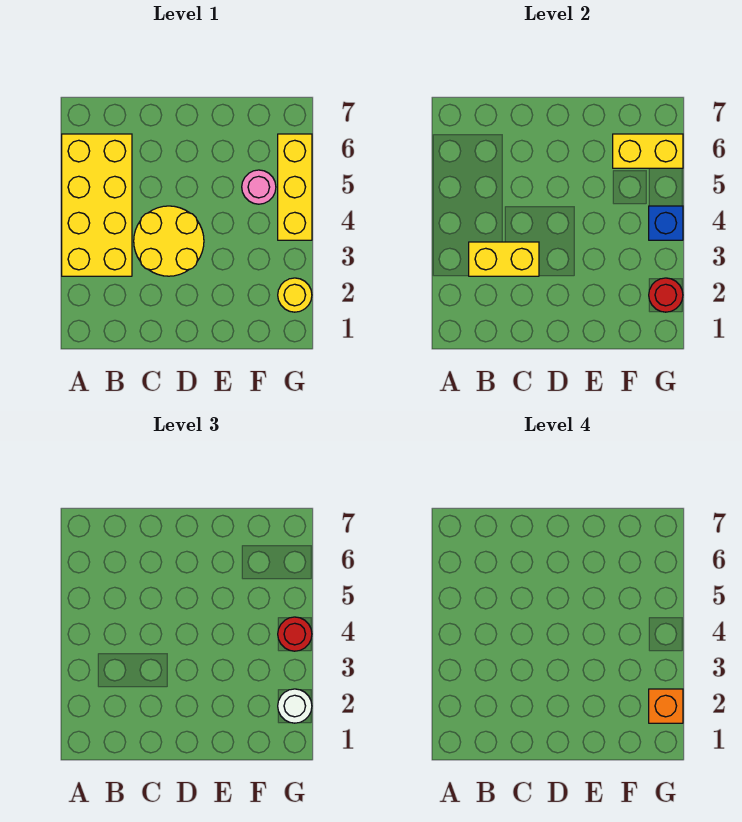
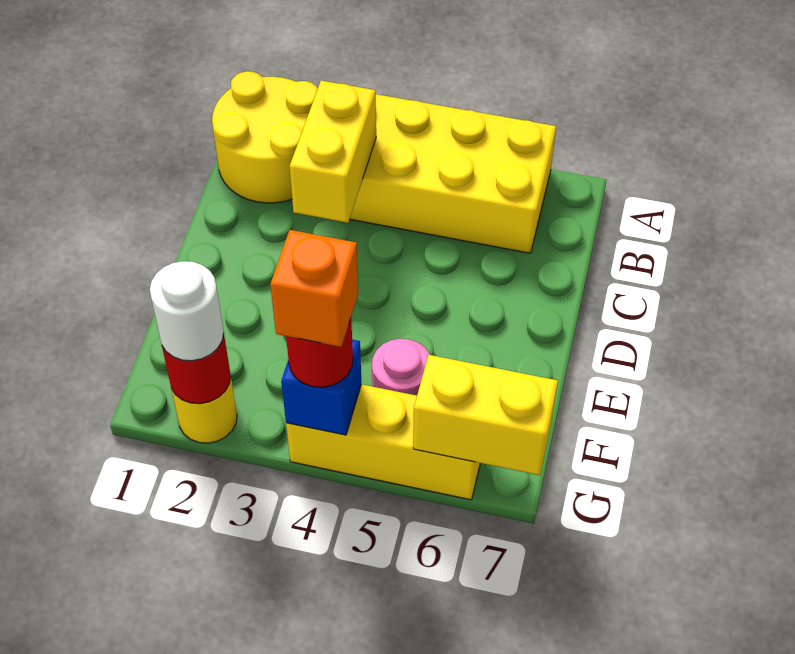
yellow round brick C3:D4 level 1 -> yellow round brick A1:B2 level 1
yellow brick F6:G6 level 2 -> yellow brick G6:G7 level 2
orange brick G2 level 4 -> orange brick G4 level 4

